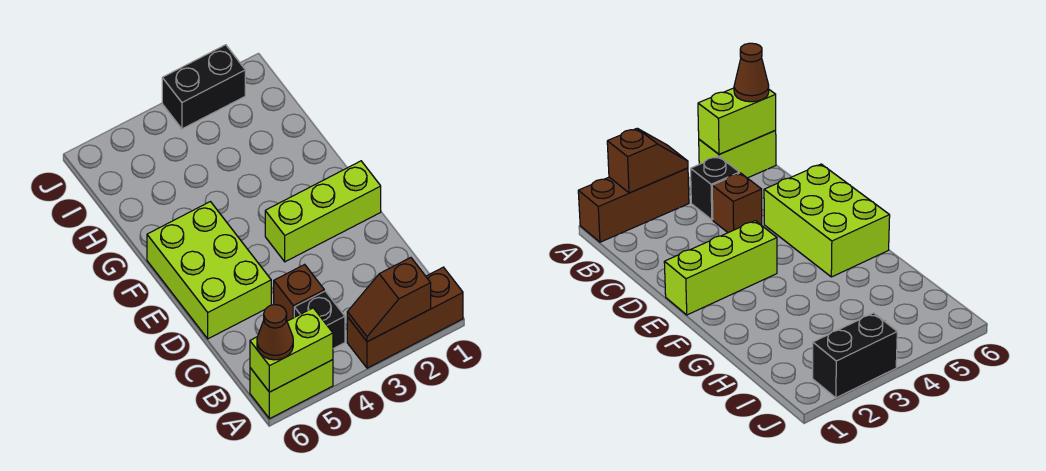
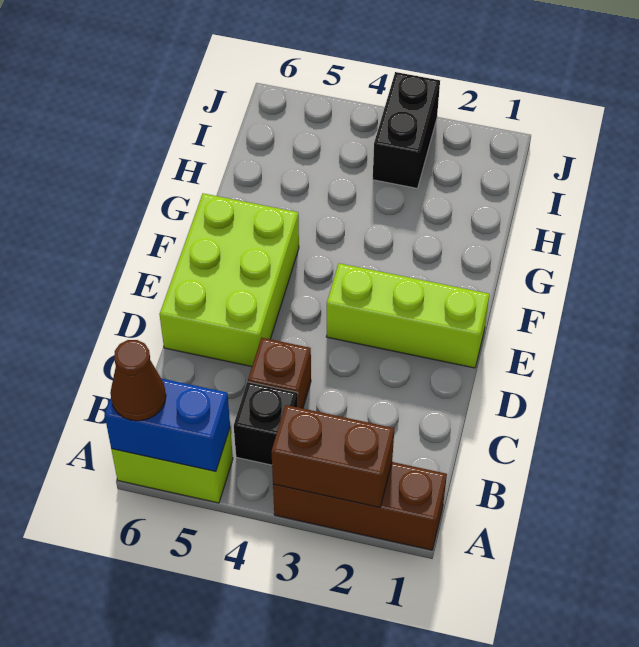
brown slope A2:A3 level 2 top 2 -> brown brick A2:A3 level 2
lime brick A5:A6 level 2 -> blue brick A5:A6 level 2
black brick J2:J3 level 1 -> black brick I3:J3 level 1

